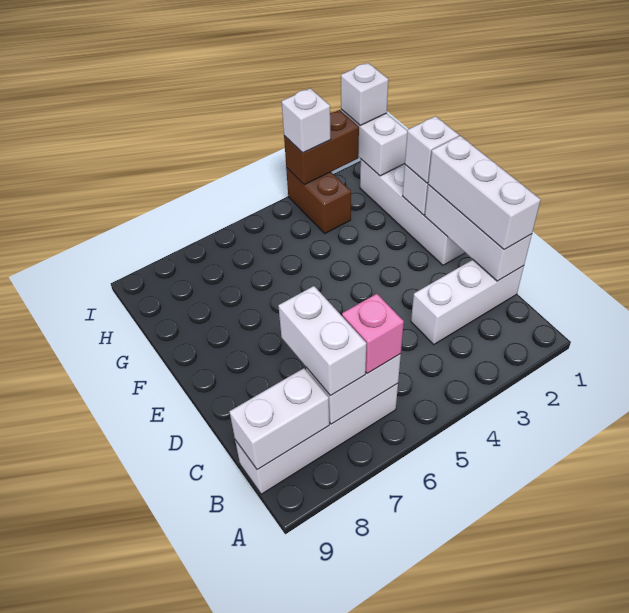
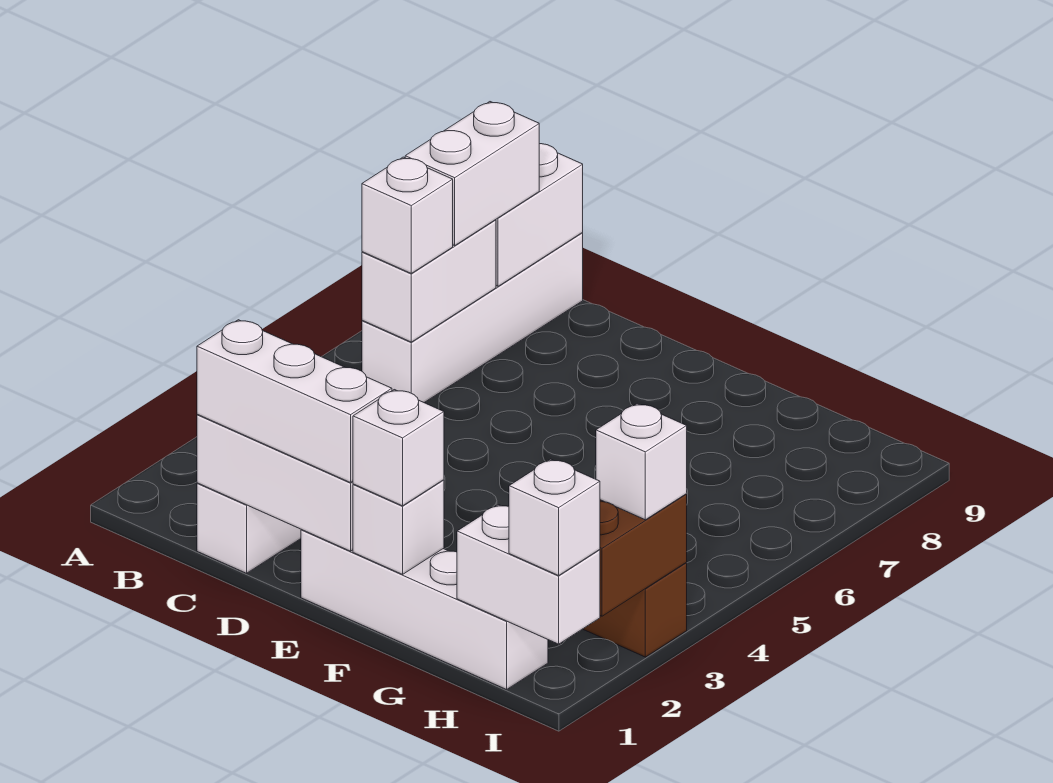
pink brick B6 level 3 -> white brick B6 level 3
white brick B7:C7 level 3 -> white brick B7:B8 level 3

